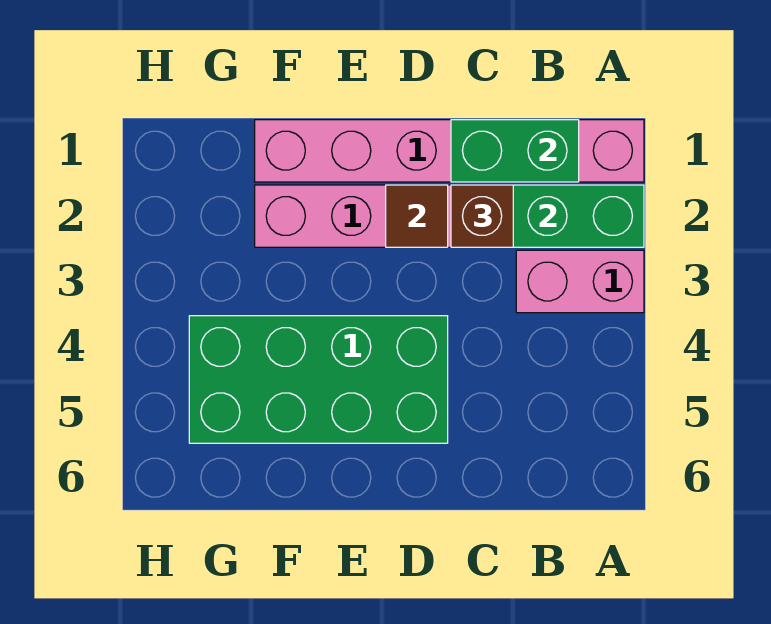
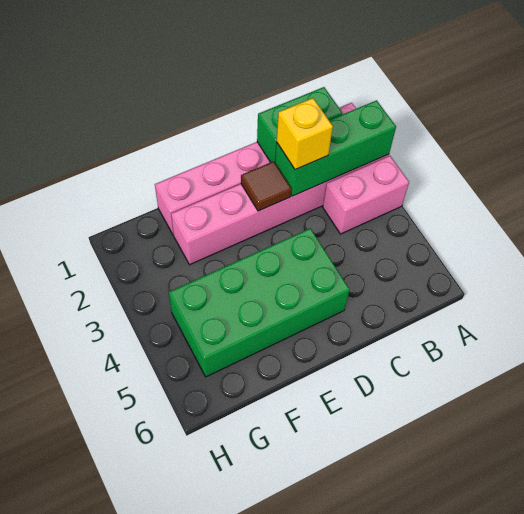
brown brick C2 level 3 -> yellow brick C2 level 3

